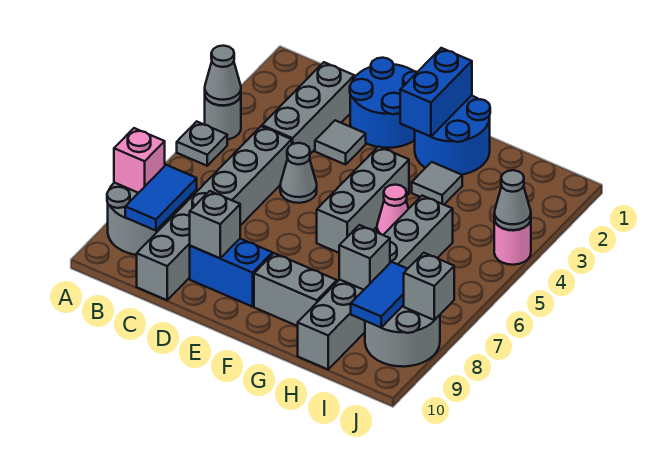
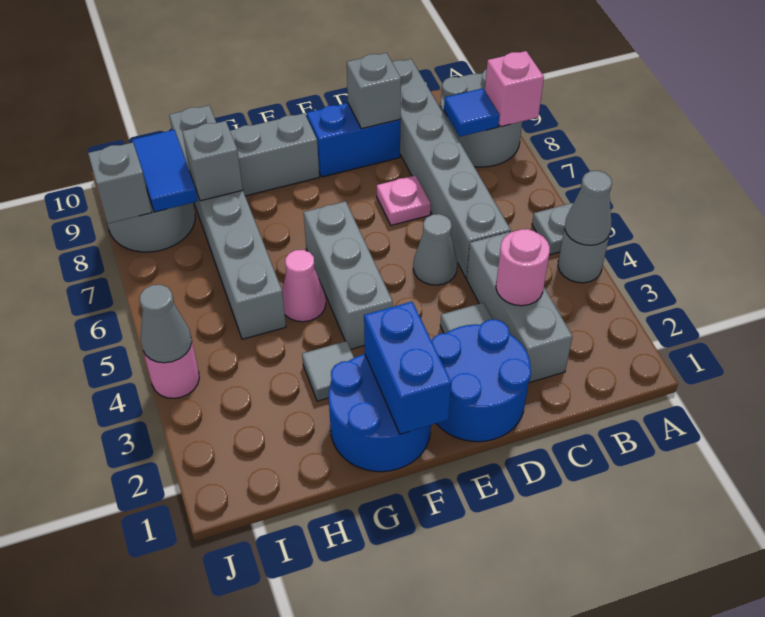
blue tile B8:B9 level 2 -> blue tile B8 level 2
none -> pink round brick C3 level 2
none -> pink plate D7 level 1

